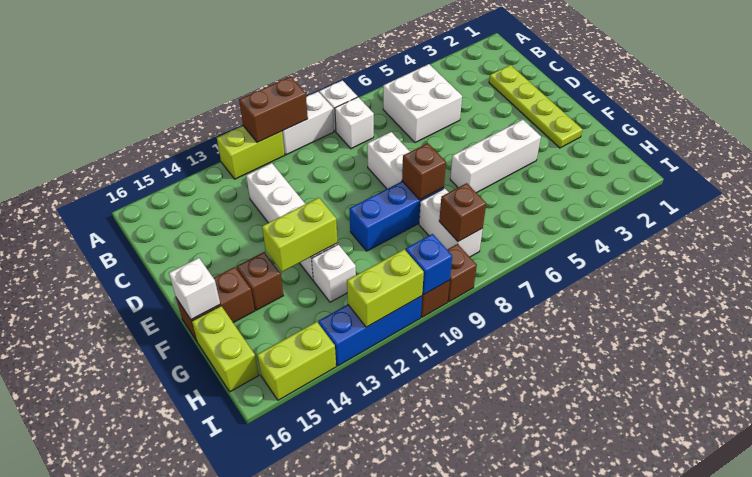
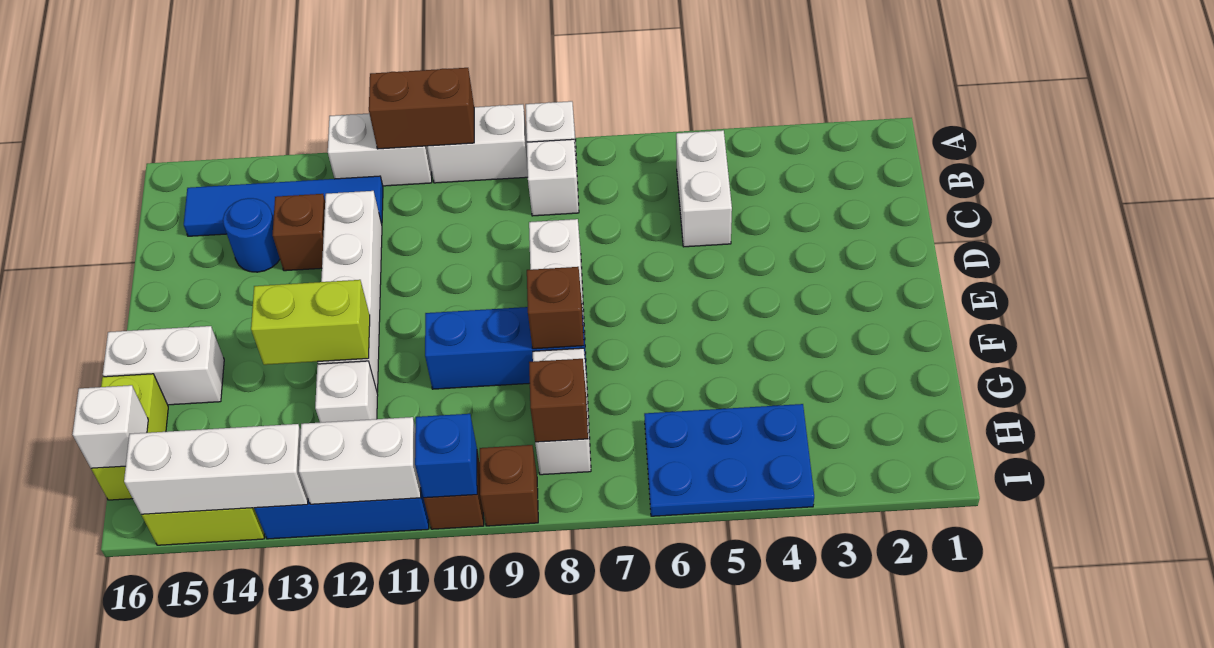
lime brick A11:A12 level 1 -> white brick A11:A12 level 1
white brick B5:C6 level 1 -> white brick B5:C5 level 1
none -> blue tile B12:B15 level 1
lime plate C2:F2 level 1 -> none
none -> blue round brick C14 level 1
white brick F4:F6 level 1 -> white brick I13:I15 level 2
brown brick F14 level 1 -> brown brick C13 level 1
brown brick F15:F16 level 1 -> white brick F15:F16 level 1
white brick F16 level 2 -> white brick H16 level 2
none -> blue plate H4:I6 level 1
lime brick I11:I12 level 2 -> white brick I11:I12 level 2

